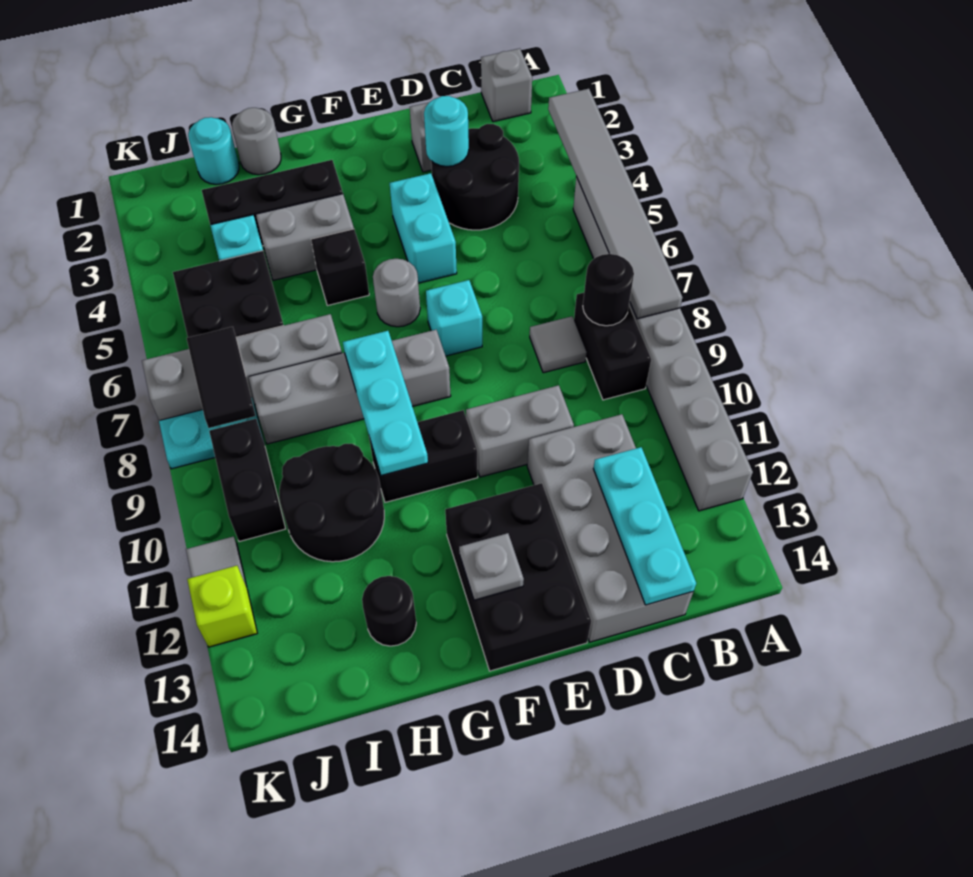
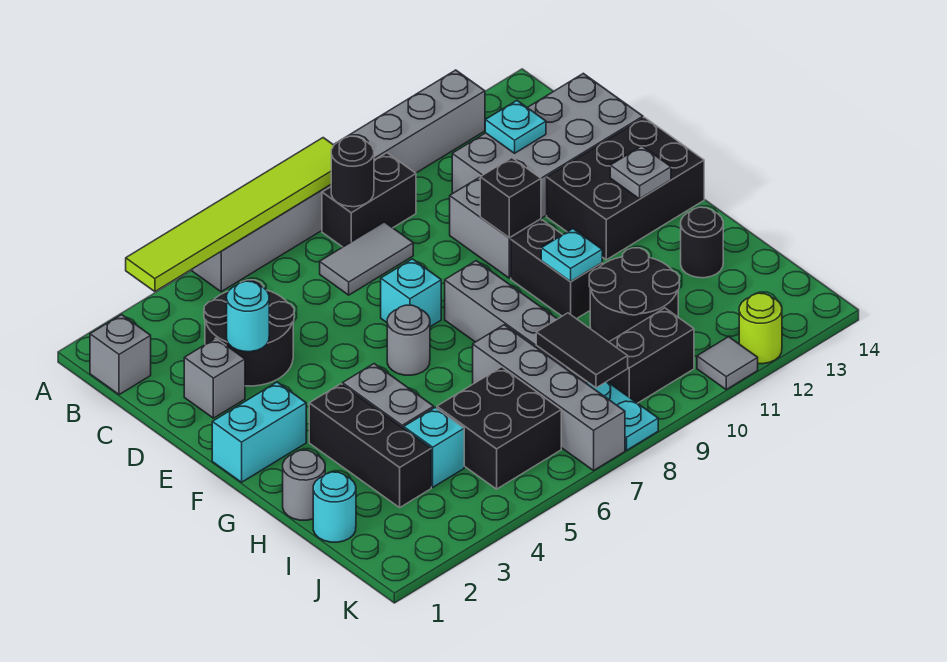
grey tile A3:A8 level 2 -> lime tile A3:A8 level 2
grey tile C8 level 1 -> grey tile C7:C8 level 1
cyan plate C12:C14 level 2 -> cyan plate C12 level 2
cyan brick E4:E5 level 1 -> cyan brick F1:F2 level 1
black brick G5 level 1 -> black brick E10 level 2
cyan plate G8:G10 level 2 -> cyan plate G10 level 2
black tile J7:J8 level 2 -> black tile I8:J8 level 2
lime brick K12 level 1 -> lime round brick K12 level 1

